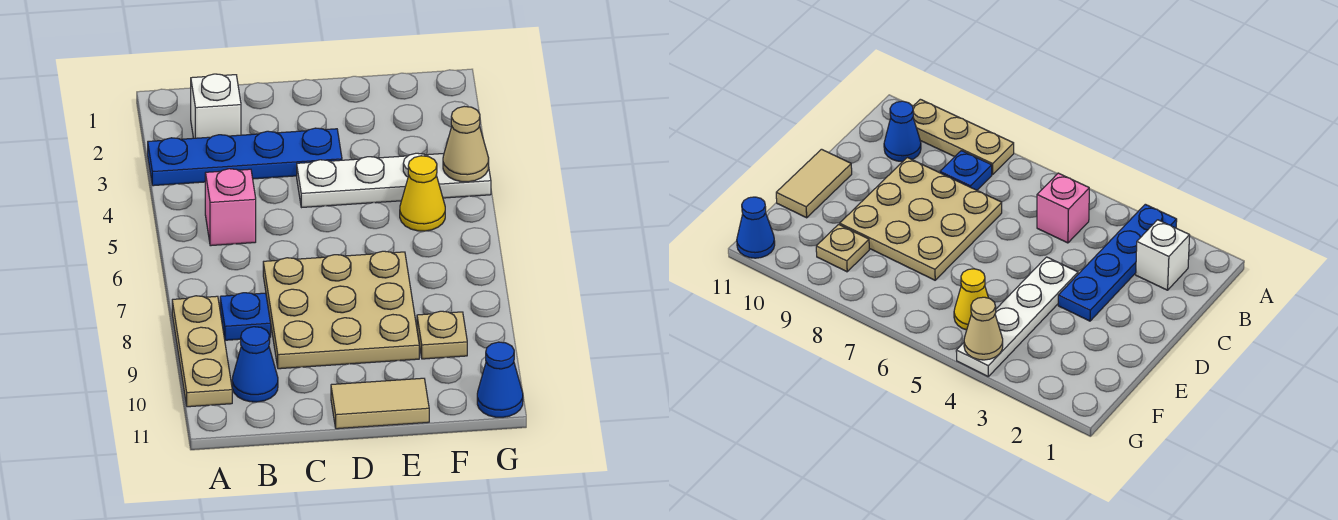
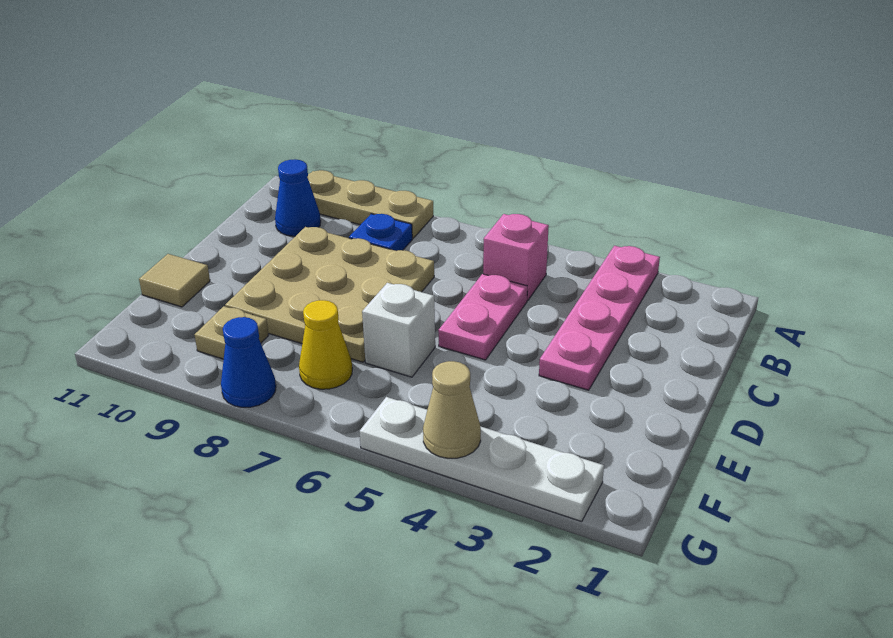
blue plate A3:D3 level 1 -> pink plate A3:D3 level 1
white brick B2 level 1 -> white brick E6 level 1
none -> pink plate C5:D5 level 1
white plate D4:G4 level 1 -> white plate G2:G5 level 1
tan tile D11:E11 level 1 -> tan tile E11 level 1
yellow cone F5 level 1 -> yellow cone F7 level 1
blue cone G11 level 1 -> blue cone G8 level 1

